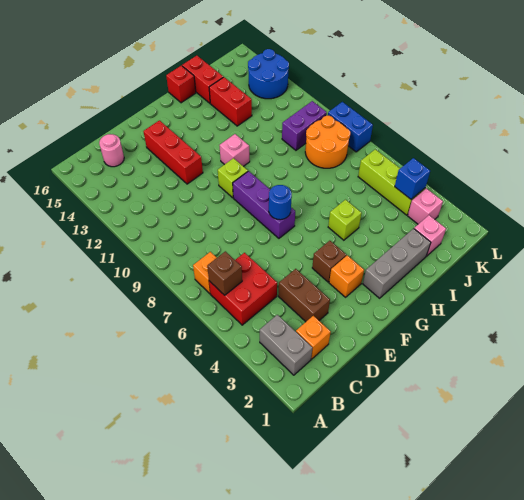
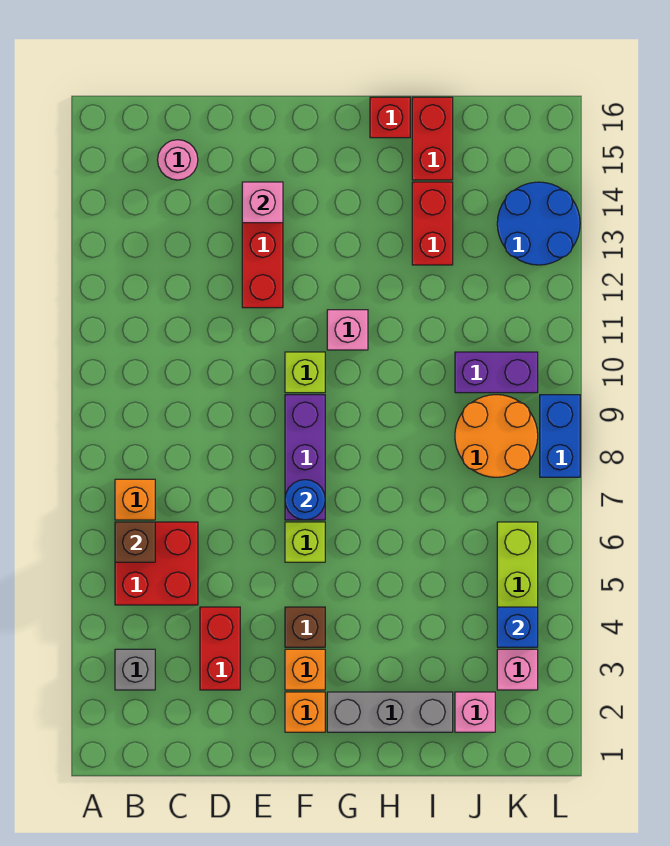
grey brick B2:B3 level 1 -> grey brick B3 level 1
orange brick C2 level 1 -> orange brick F2 level 1
brown brick D3:D4 level 1 -> red brick D3:D4 level 1
none -> pink brick E14 level 2
lime brick H5 level 1 -> lime brick F6 level 1

